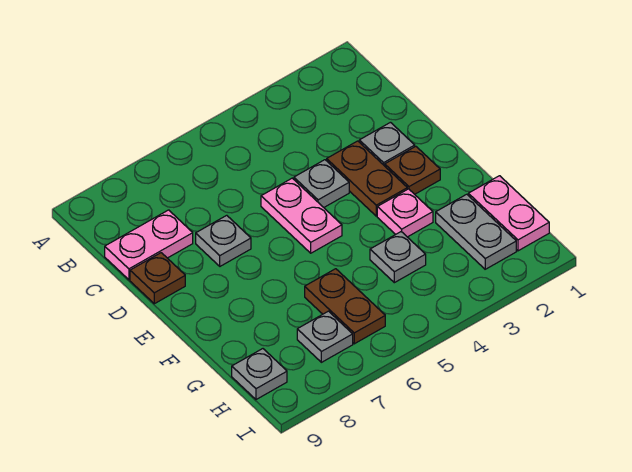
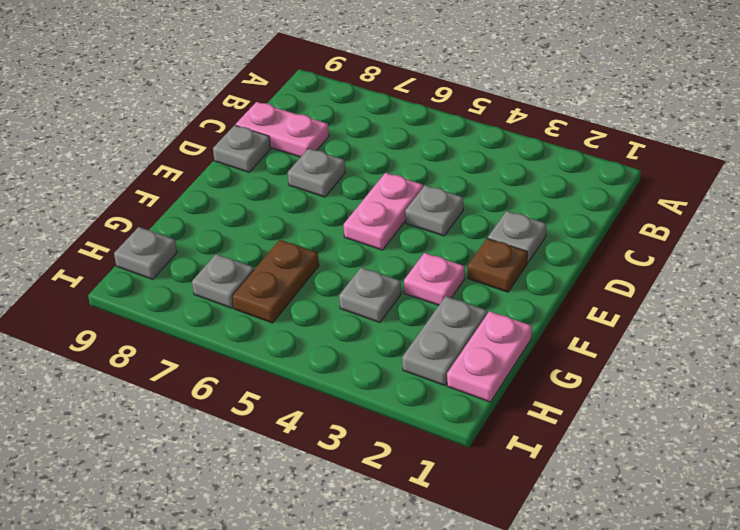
brown plate D3:E3 level 1 -> none
brown plate D9 level 1 -> grey plate D9 level 1

